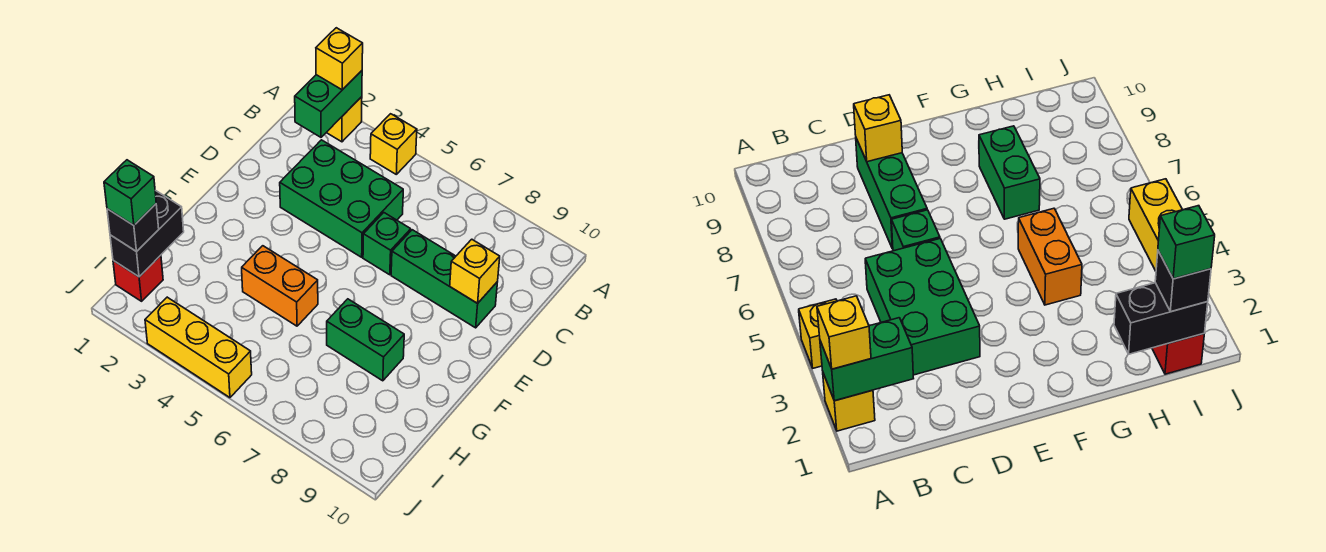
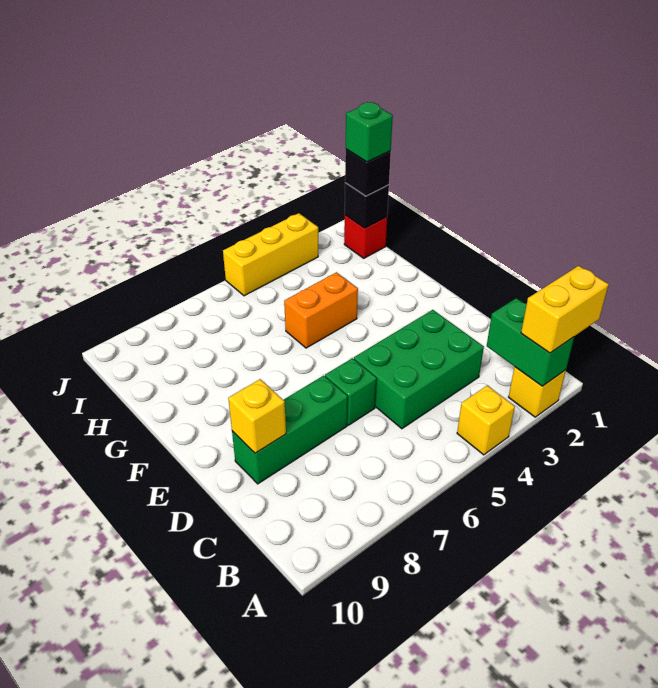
yellow brick A2 level 3 -> yellow brick A1:A2 level 3
green brick G7:G8 level 1 -> none
black brick H1:I1 level 2 -> black brick I1 level 2

